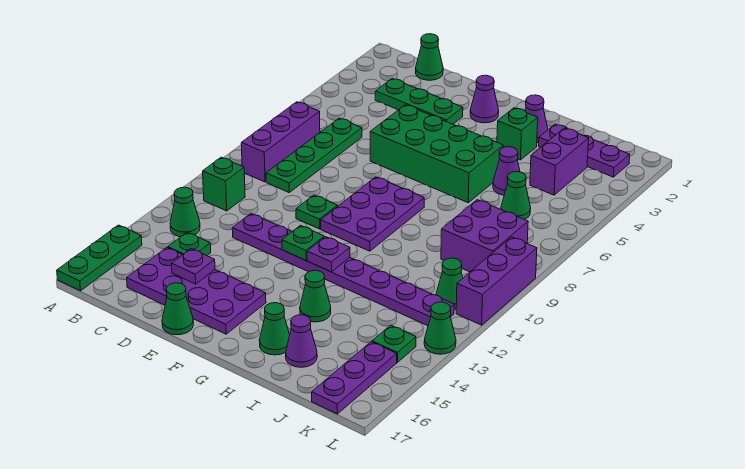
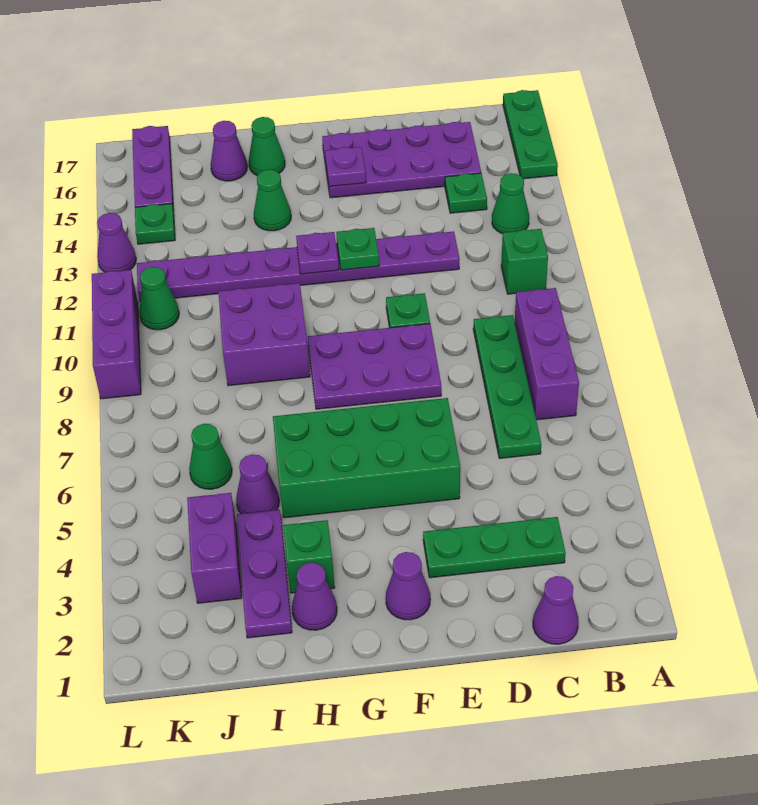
green cone C1 level 1 -> purple cone C1 level 1
purple plate D15 level 2 -> purple plate F15 level 2
green cone E17 level 1 -> none
purple plate F8:G10 level 1 -> purple plate E8:G9 level 1
purple plate I2:K2 level 1 -> purple plate I2:I4 level 1
purple brick J8:K9 level 1 -> purple brick H9:I10 level 1
green cone L13 level 1 -> purple cone L13 level 1

